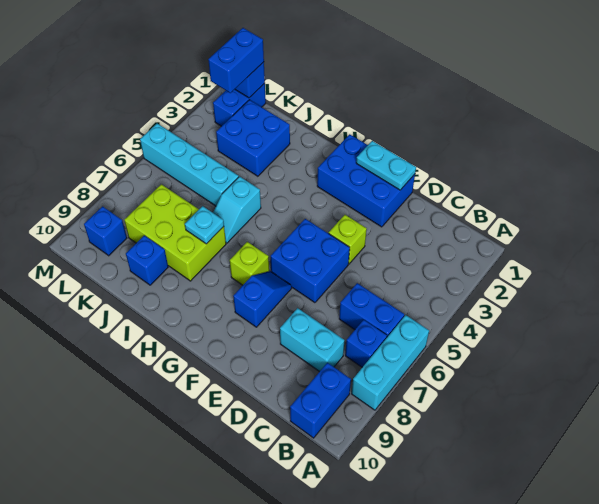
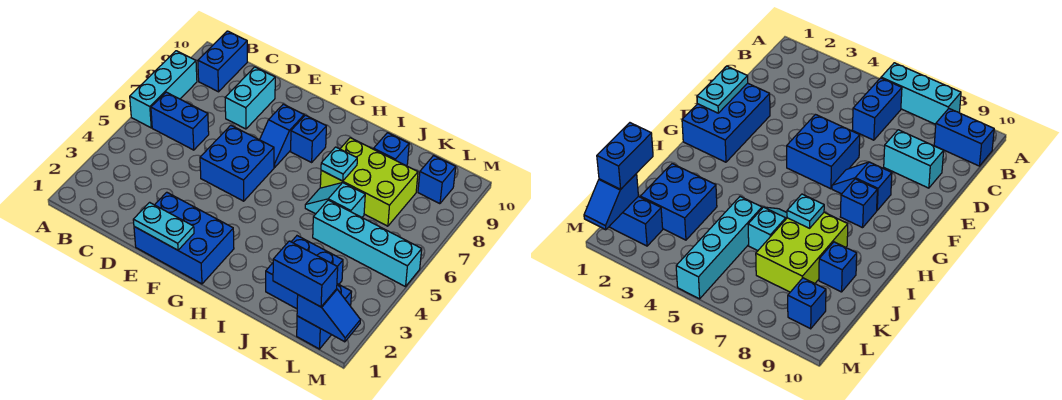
blue brick B7 level 1 -> blue brick G8 level 1
cyan brick C8:D8 level 1 -> cyan brick D8:D9 level 1
lime brick E4 level 1 -> none
lime brick G7 level 1 -> none
cyan slope I5:I6 level 1 top 5 -> cyan slope I6:J6 level 1 top J
blue brick L1:L2 level 3 -> blue brick K1:L1 level 3

